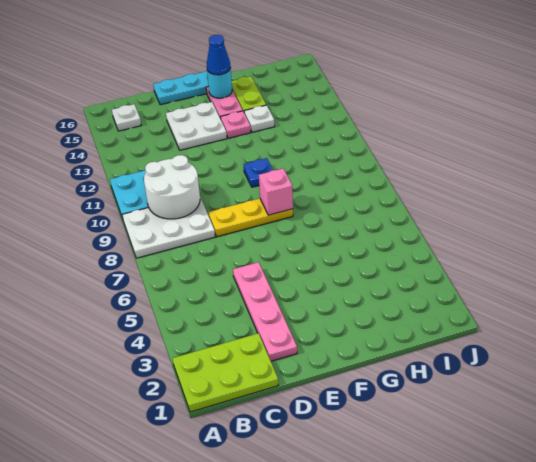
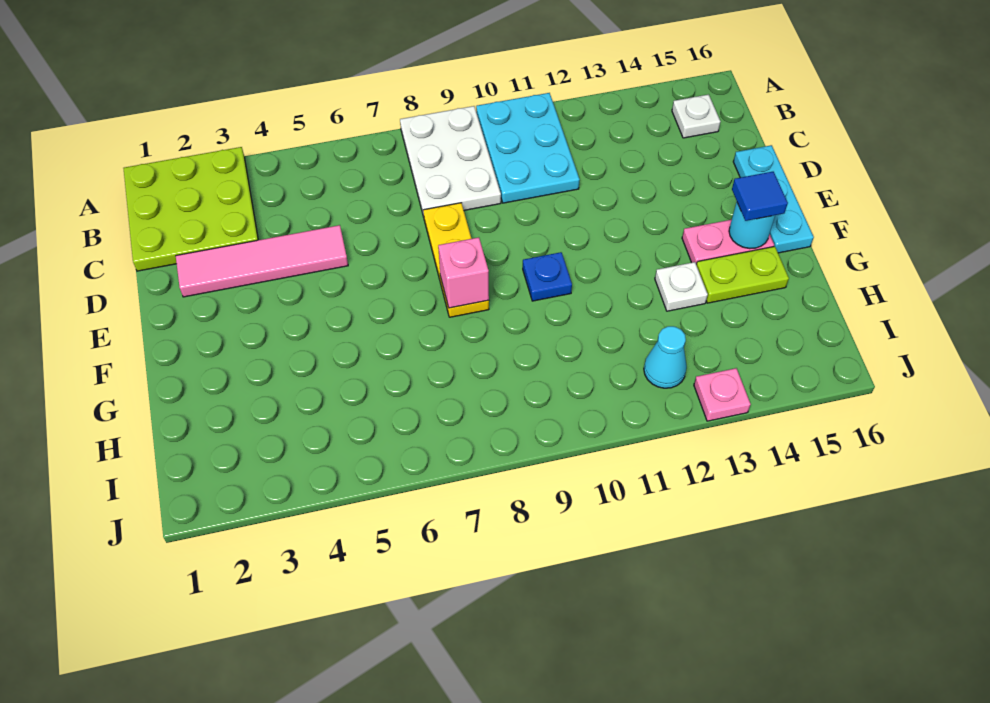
lime plate A1:C2 level 1 -> lime plate A1:C3 level 1
white round brick B9:C10 level 2 -> none
pink plate D2:D5 level 1 -> pink tile D2:D5 level 1
white plate D13:E14 level 1 -> none
pink plate F13 level 1 -> pink plate J13 level 1
blue cone F15 level 3 -> blue tile F15 level 3
none -> cyan cone I12 level 1

